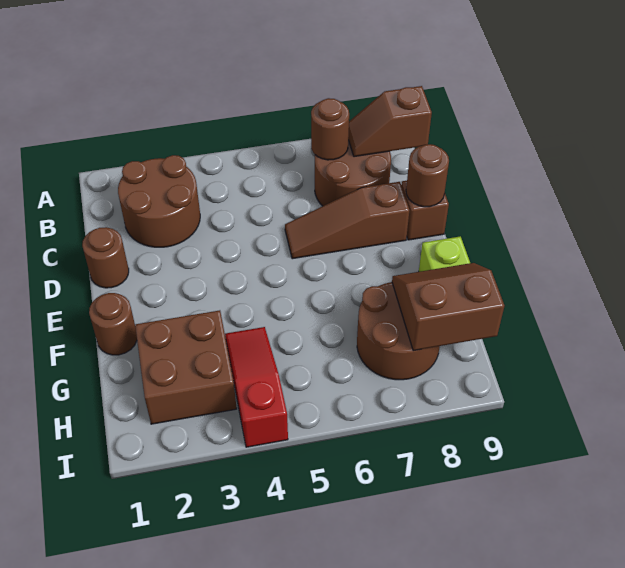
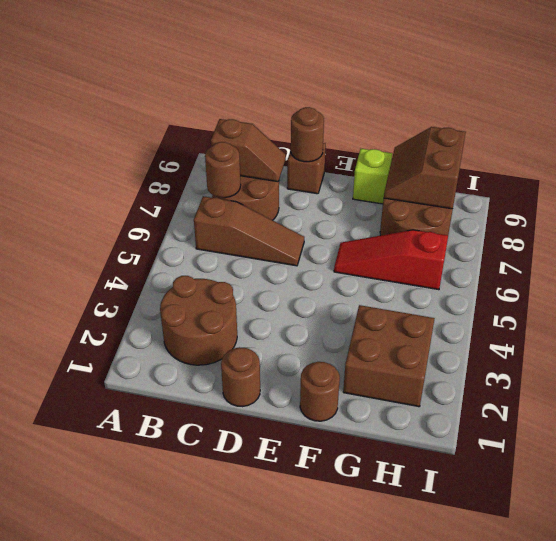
brown slope B8:B9 level 2 top 9 -> brown slope B8:C8 level 2 top B
brown slope D6:D8 level 1 top 8 -> brown slope B6:D6 level 1 top B
red slope G4:I4 level 1 top I -> red slope F6:H6 level 1 top H

